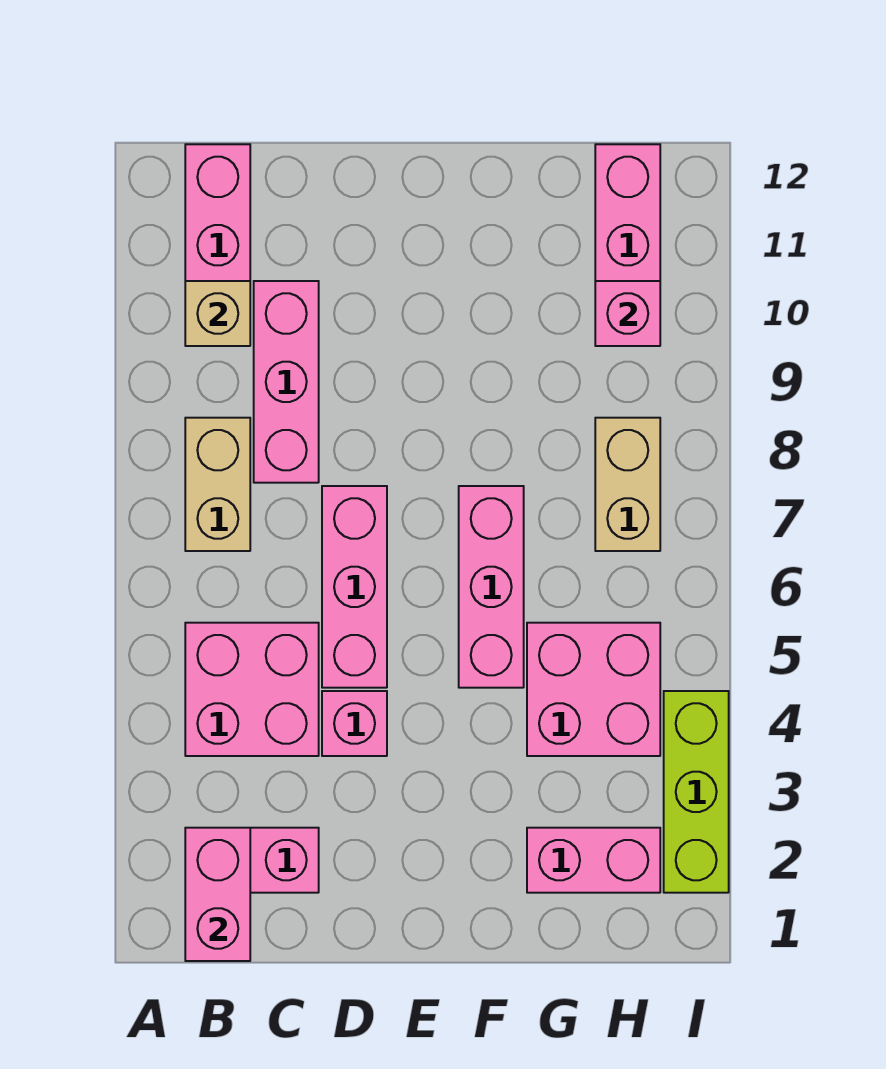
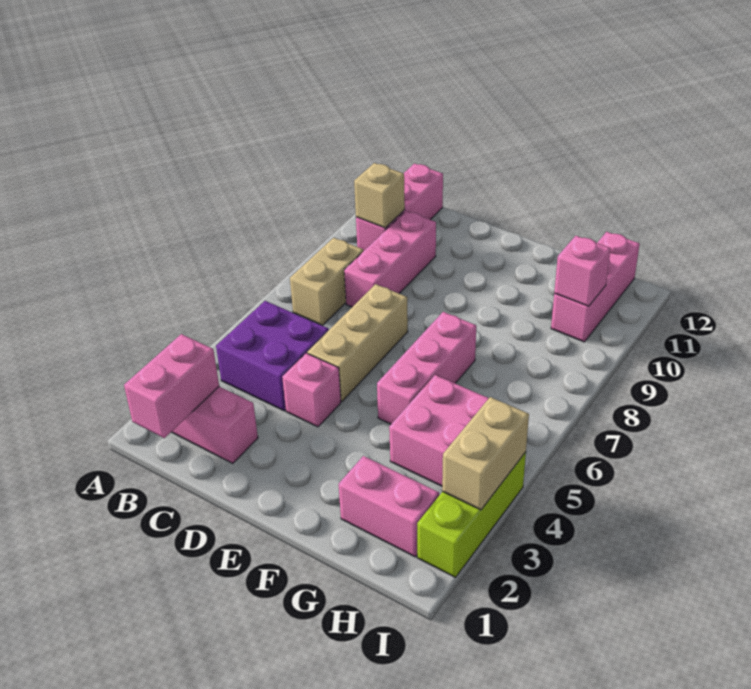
pink brick B4:C5 level 1 -> purple brick B4:C5 level 1
pink brick D5:D7 level 1 -> tan brick D5:D7 level 1
tan brick H7:H8 level 1 -> tan brick I3:I4 level 2

